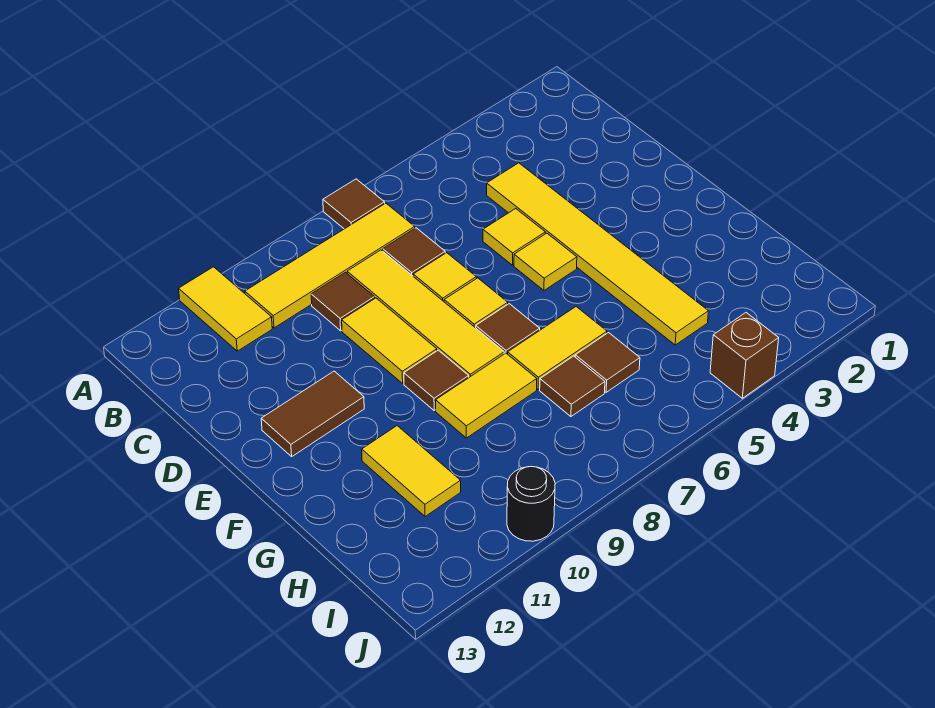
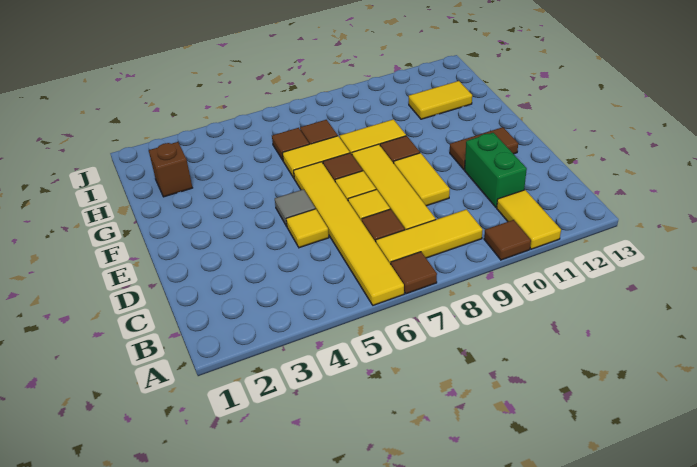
yellow tile B7:B10 level 1 -> yellow tile B7:B9 level 1
yellow tile C4:H4 level 1 -> yellow tile A6:F6 level 1
brown tile C9 level 1 -> brown tile A10 level 1
none -> green brick C11:D11 level 1
yellow tile E5 level 1 -> grey tile E5 level 1
yellow tile G11:H11 level 1 -> yellow tile H11:H12 level 1
brown brick J4 level 1 -> brown brick H2 level 1
black round brick J10 level 1 -> none

